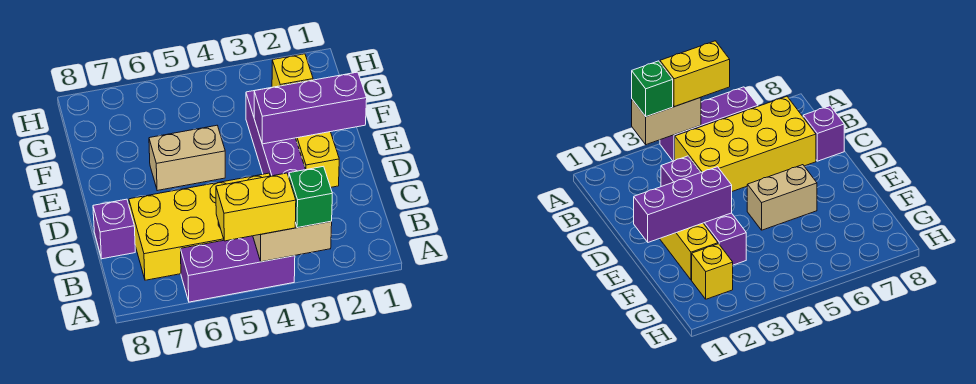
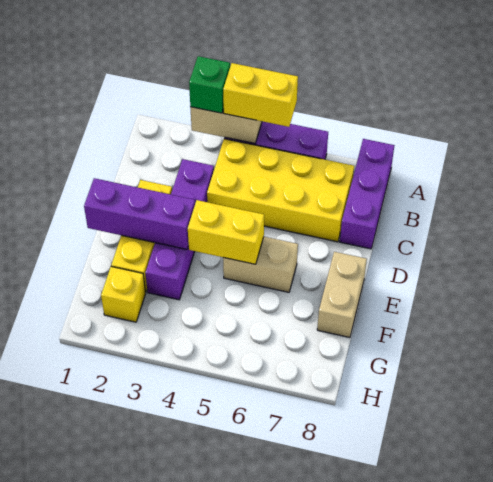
purple brick C8 level 1 -> purple brick A8:C8 level 1
none -> yellow brick E4:E5 level 2
none -> tan brick E8:F8 level 1

